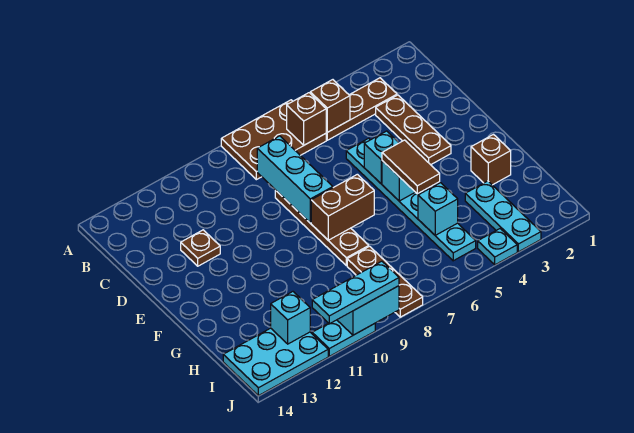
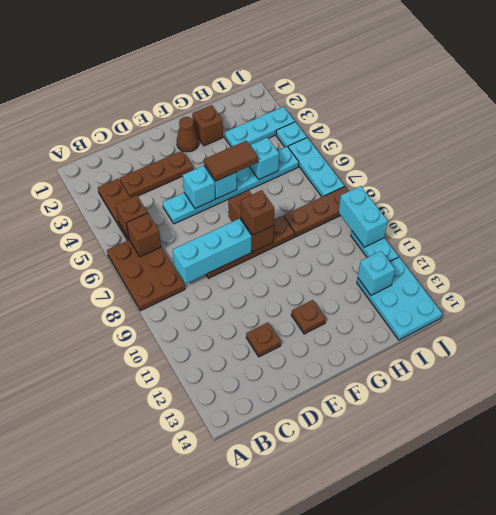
none -> brown cone F2 level 1
none -> brown brick F8 level 3
none -> brown plate F12 level 1
cyan plate J9:J11 level 3 -> cyan plate J5:J7 level 1

